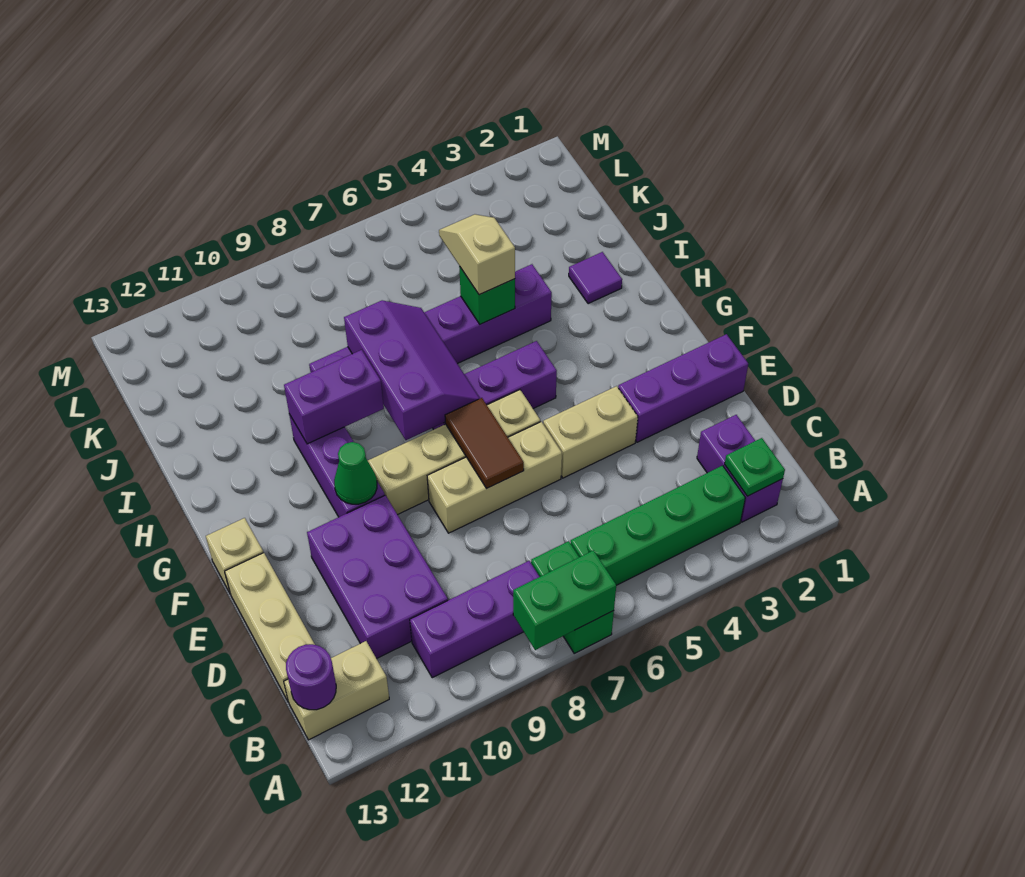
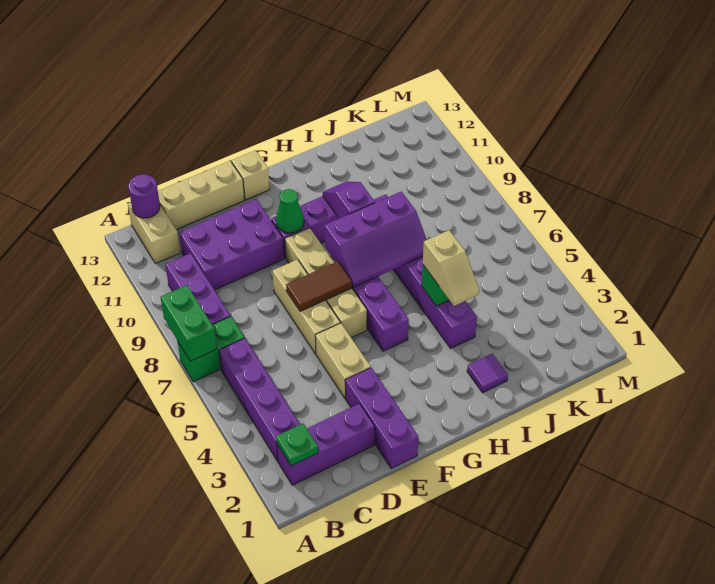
purple brick B2:C2 level 1 -> purple brick B2:D2 level 1
green brick B3:B6 level 1 -> purple brick B3:B6 level 1
purple brick H9:H10 level 2 -> purple slope H9:H10 level 2 top 9
tan slope I5:J5 level 3 top I -> tan slope I4:I5 level 3 top 5

